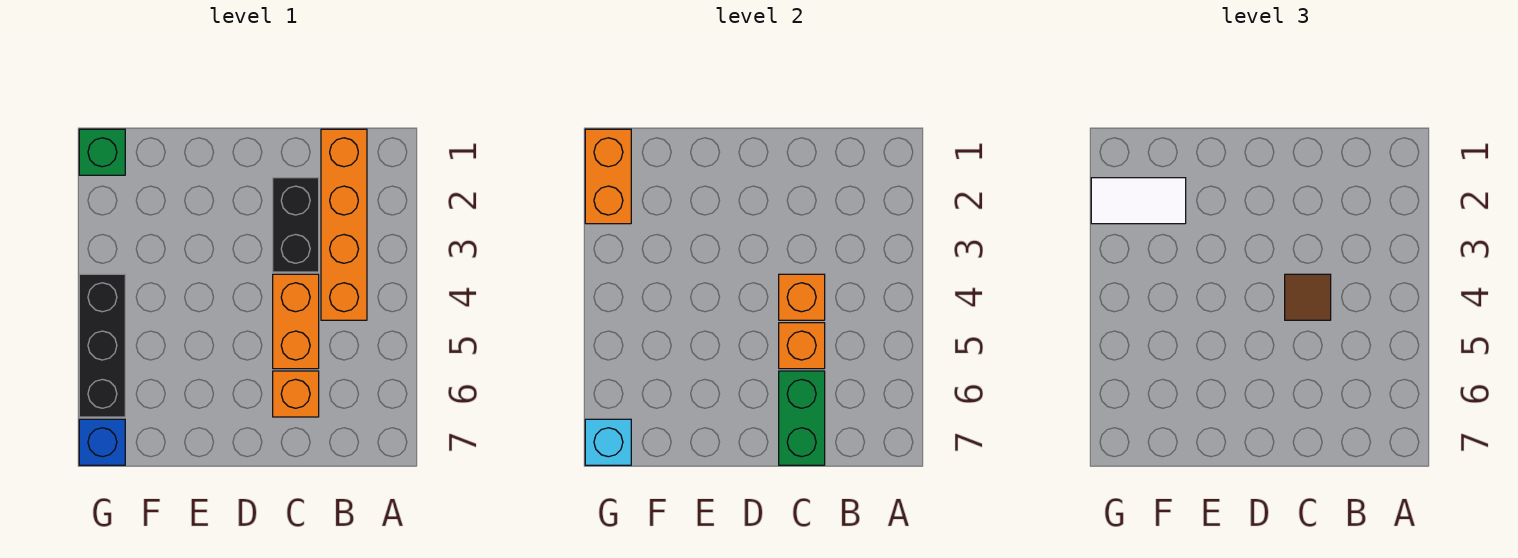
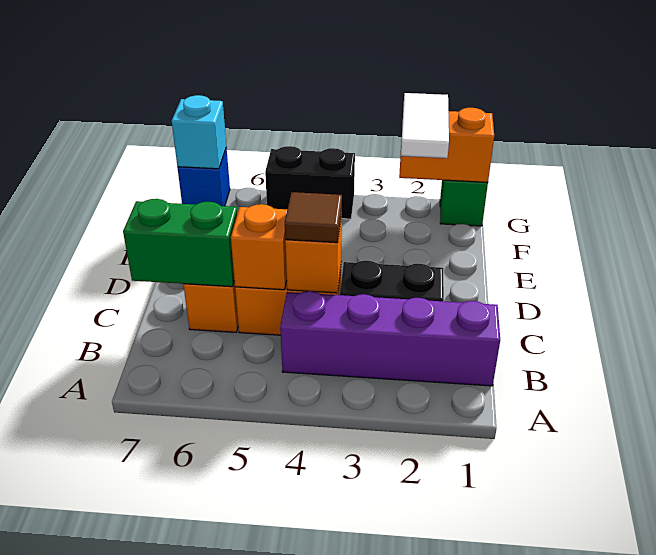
orange brick B1:B4 level 1 -> purple brick B1:B4 level 1
black brick G4:G6 level 1 -> black brick G4:G5 level 1

